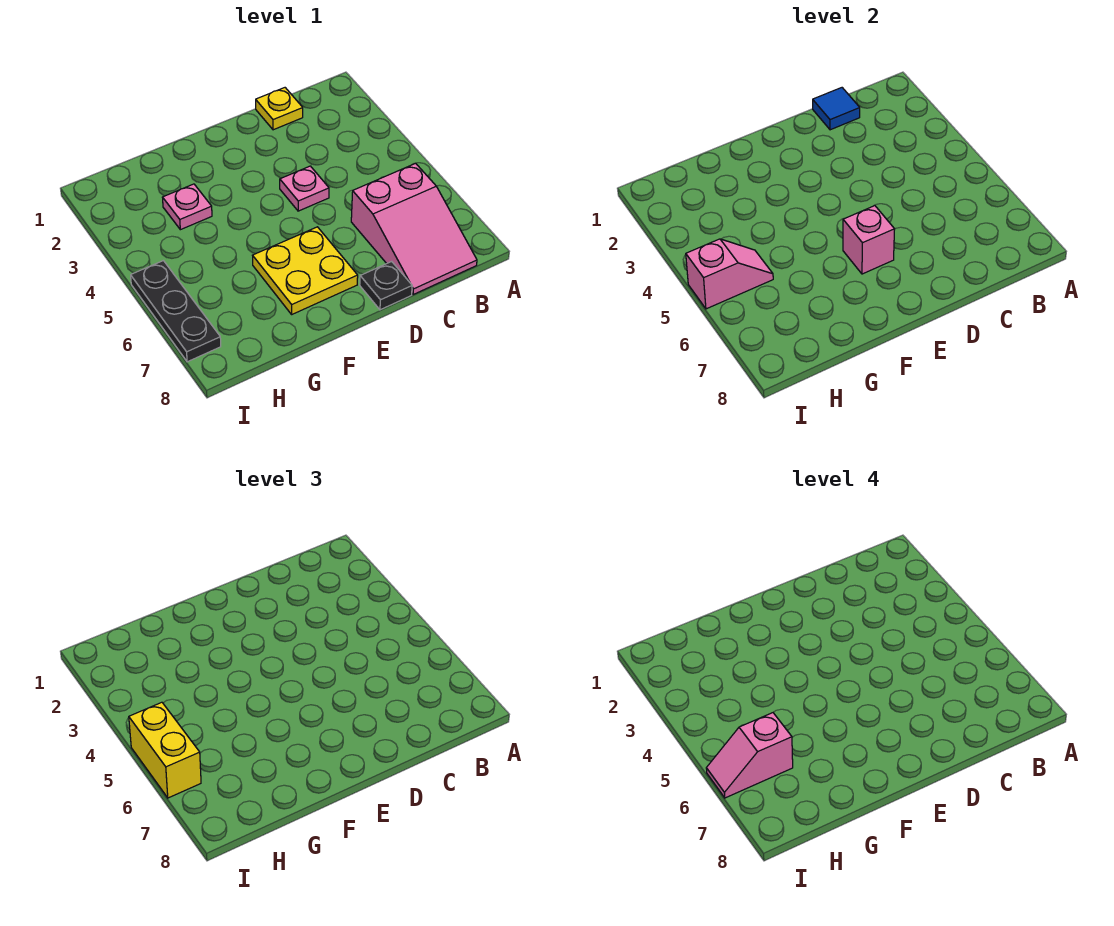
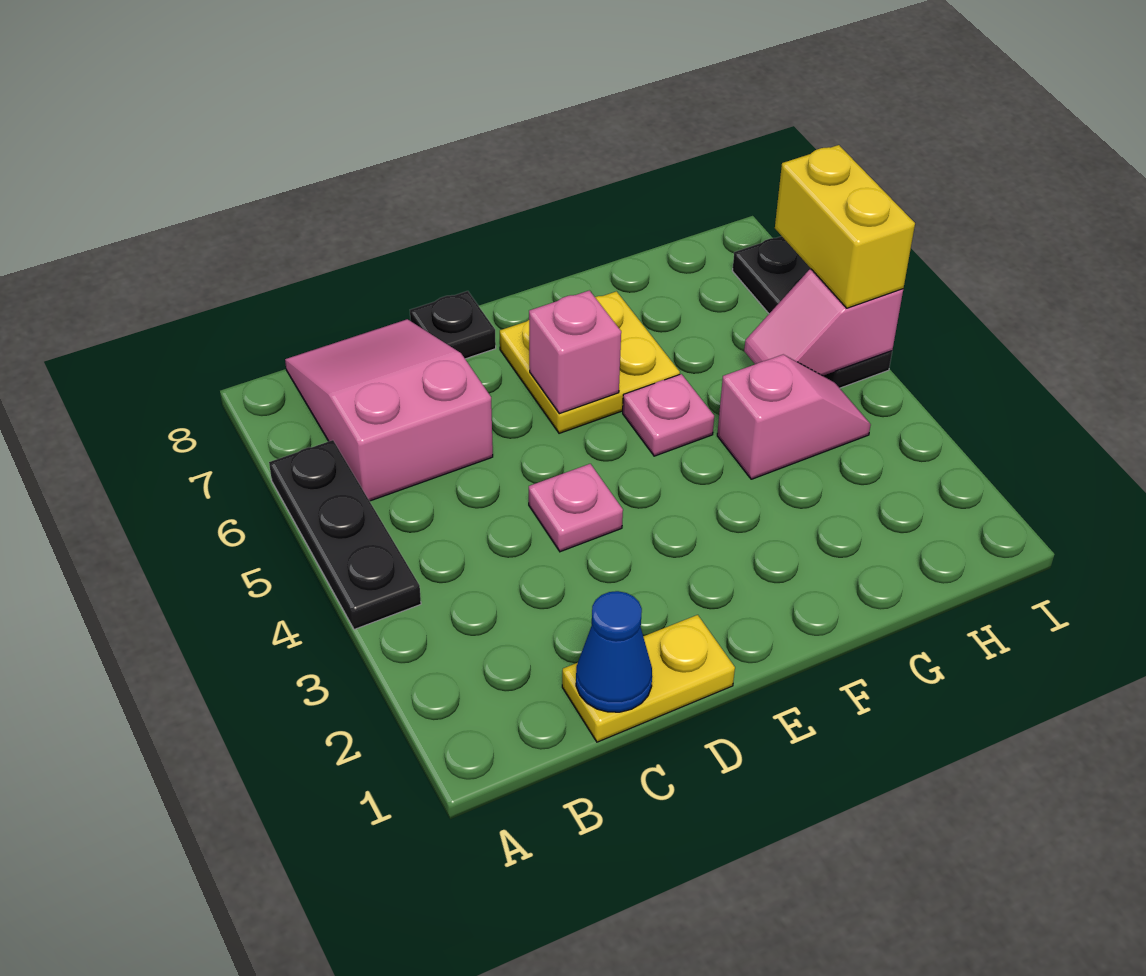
none -> black plate A4:A6 level 1
yellow plate C1 level 1 -> yellow plate C1:D1 level 1
blue tile C1 level 2 -> blue cone C1 level 2
pink plate G3 level 1 -> pink plate F5 level 1
pink slope H6:I6 level 4 top H -> pink slope G4:H4 level 1 top G

